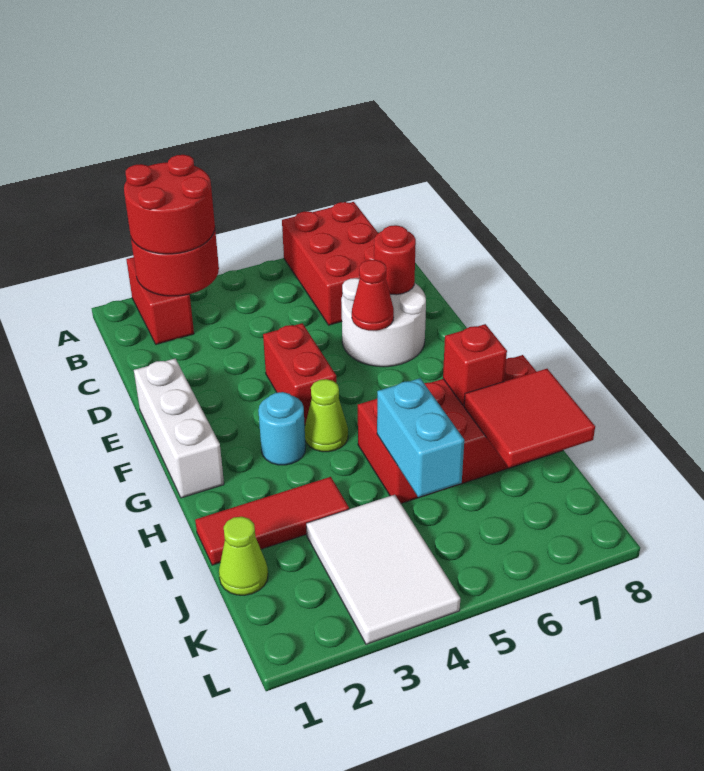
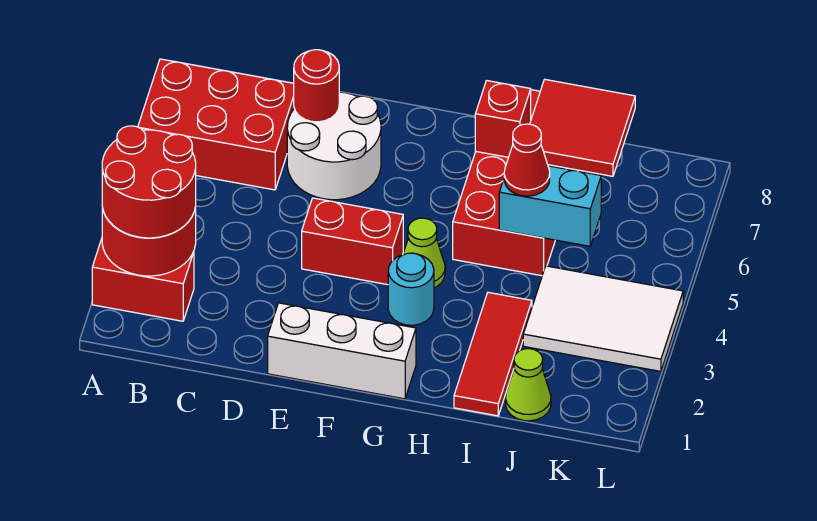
red cone E6 level 2 -> red cone I5 level 3

